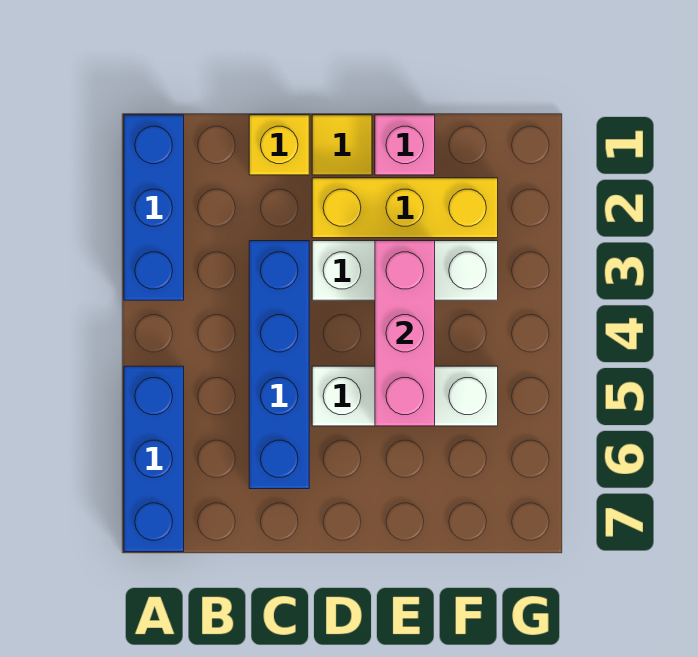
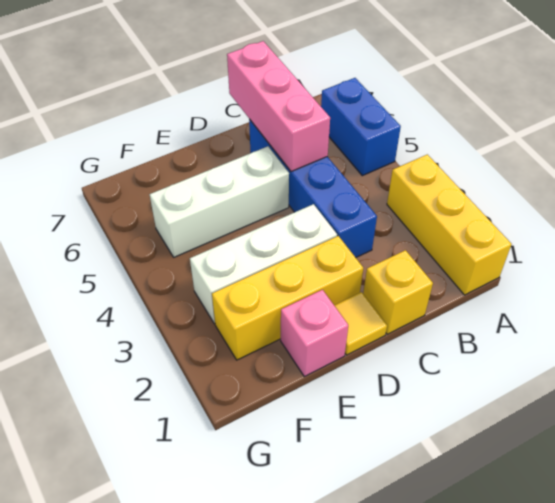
blue brick A1:A3 level 1 -> yellow brick A1:A3 level 1
blue brick A5:A7 level 1 -> blue brick A5:A6 level 1
pink brick E3:E5 level 2 -> pink brick C5:C7 level 2

